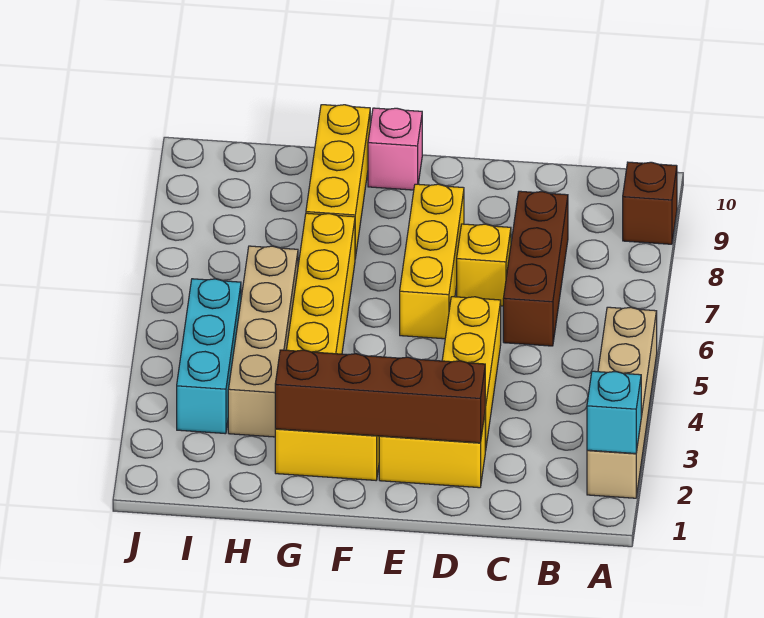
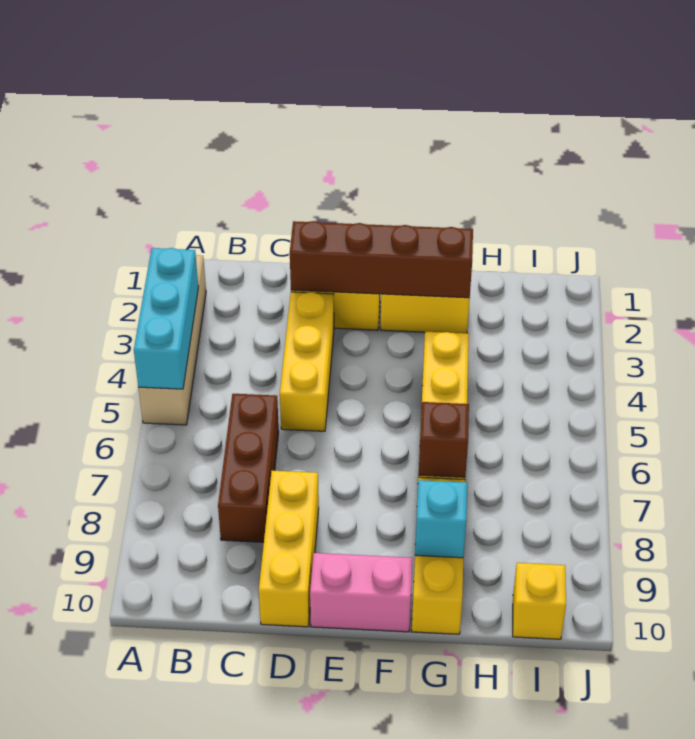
cyan brick A2 level 2 -> cyan brick G9 level 2
brown brick A9 level 1 -> brown brick G7 level 2
yellow brick D7 level 1 -> yellow brick I10 level 1
yellow brick E6:E8 level 1 -> yellow brick D8:D10 level 1
pink brick F10 level 1 -> pink brick E10:F10 level 1
tan brick H3:H6 level 1 -> none
cyan brick I3:I5 level 1 -> cyan brick A3:A5 level 2

